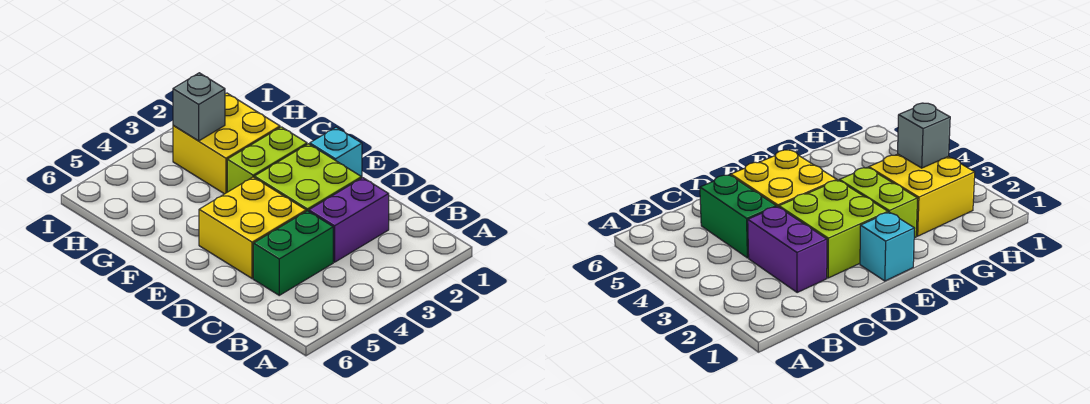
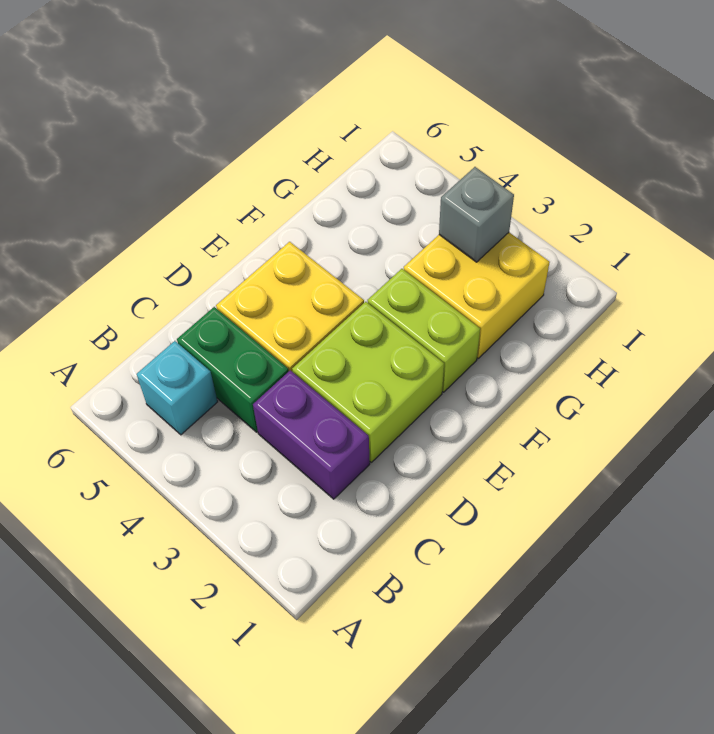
cyan brick E1 level 1 -> cyan brick B5 level 1

